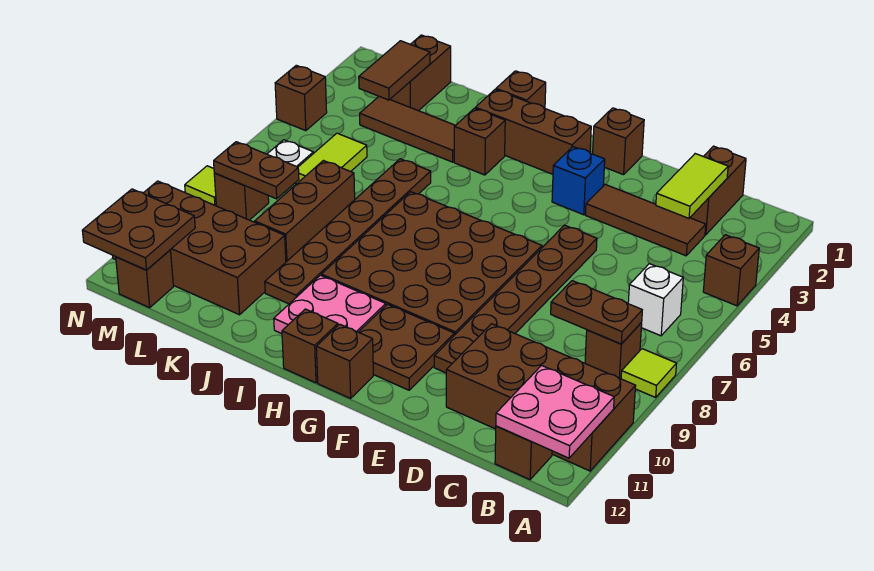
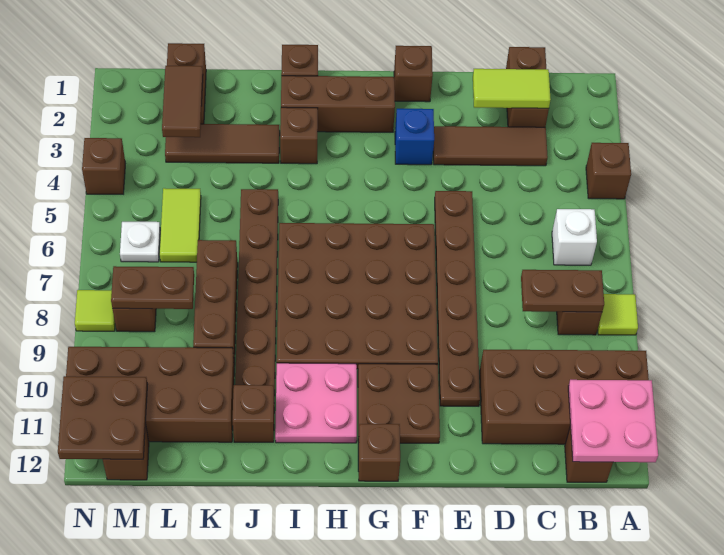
lime tile C2:C3 level 2 -> lime tile C2:D2 level 2
brown brick H12 level 1 -> brown brick J11 level 1

